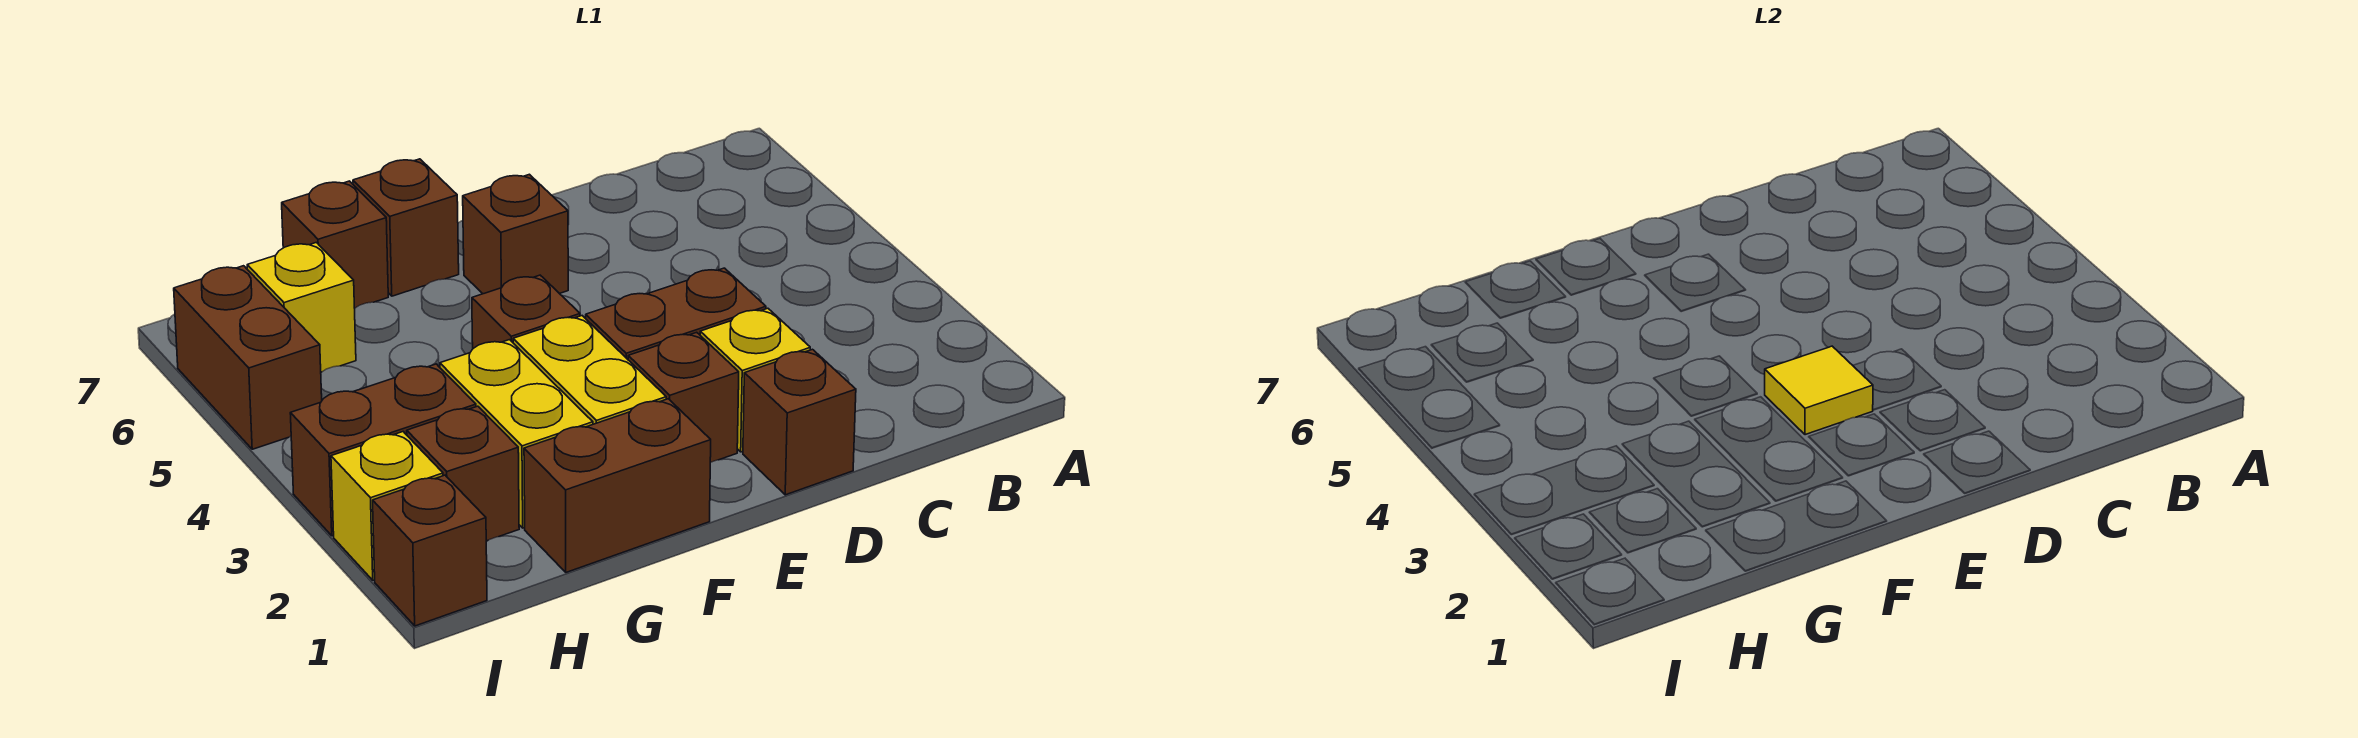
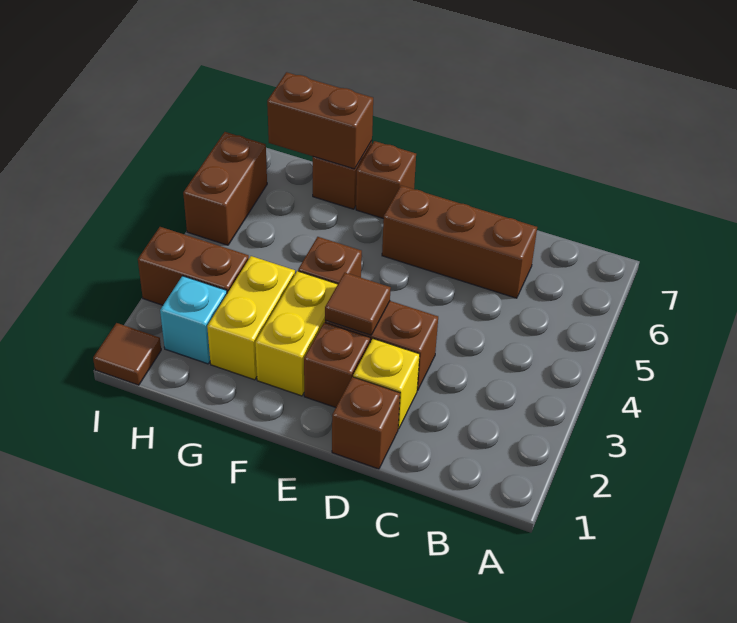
yellow tile E3 level 2 -> brown tile E3 level 2
brown brick E6 level 1 -> brown brick C6:E6 level 1
brown brick F1:G1 level 1 -> brown brick G7:H7 level 2
brown brick H2 level 1 -> cyan brick H2 level 1
yellow brick H6 level 1 -> none
brown brick I1 level 1 -> brown tile I1 level 1
yellow brick I2 level 1 -> none

